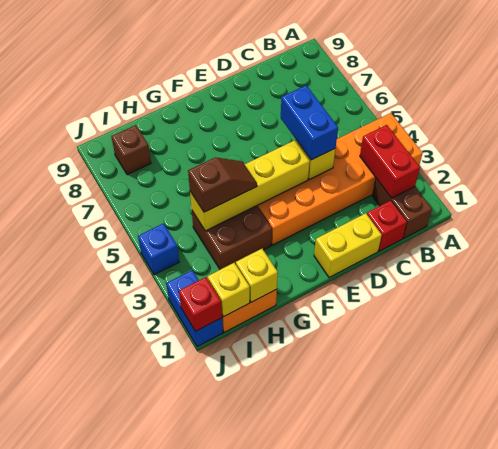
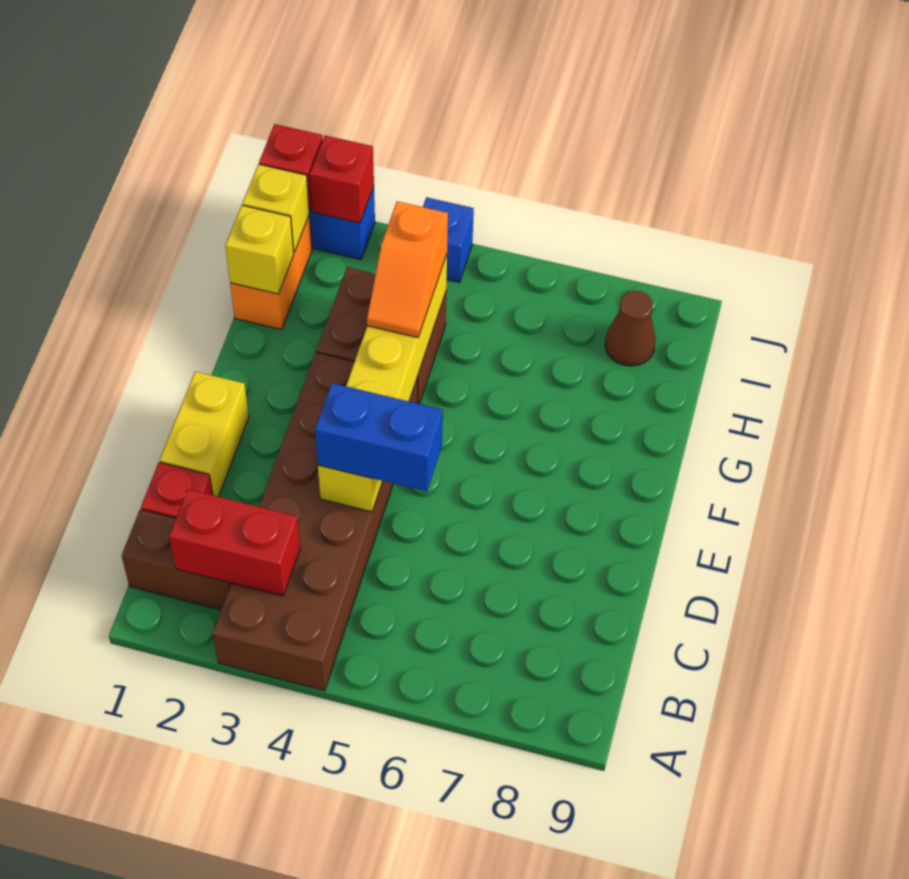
orange brick A3:F4 level 1 -> brown brick A3:F4 level 1
brown slope G4:H4 level 3 top H -> orange slope G4:H4 level 3 top H
brown brick I8 level 1 -> brown cone I8 level 1
none -> red brick J2 level 2

